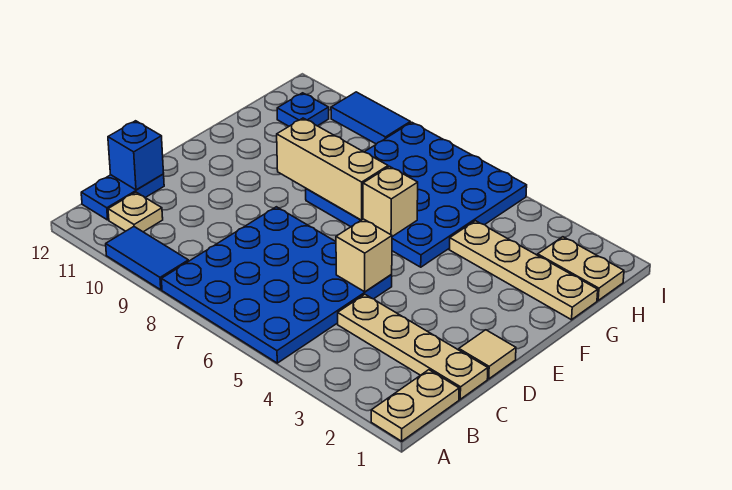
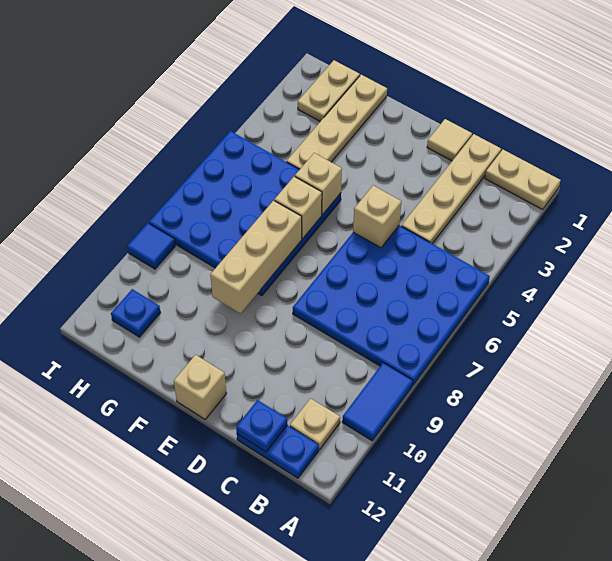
blue brick C12 level 2 -> blue plate C12 level 2
none -> tan brick E12 level 1
none -> tan brick F5 level 2
blue tile I9:I10 level 1 -> blue tile I9 level 1

